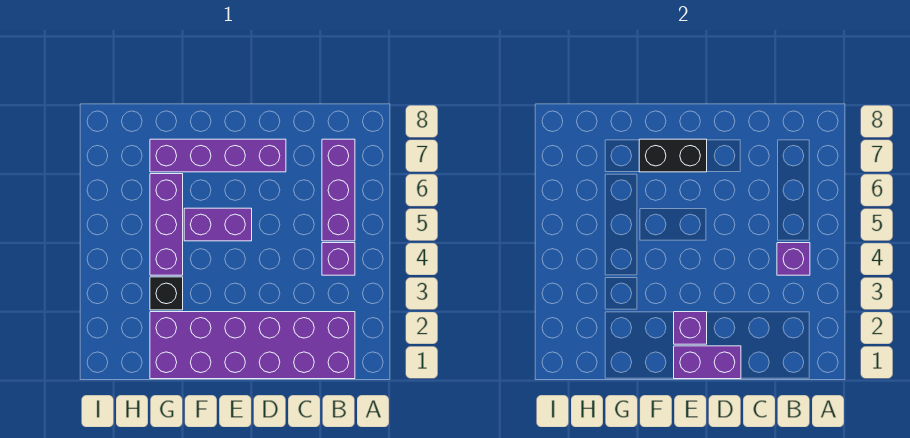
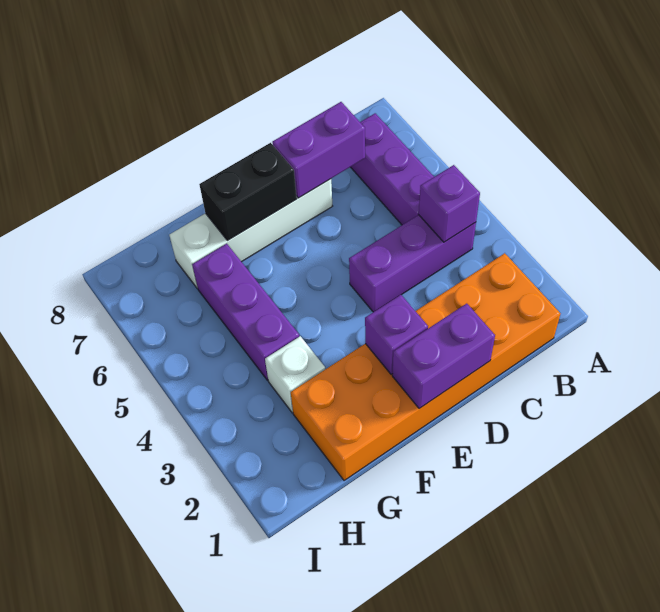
purple brick B1:G2 level 1 -> orange brick B1:G2 level 1
purple brick B4 level 1 -> purple brick B4:D4 level 1
purple brick D7:G7 level 1 -> white brick D7:G7 level 1
purple brick E5:F5 level 1 -> purple brick C7:D7 level 2
black brick G3 level 1 -> white brick G3 level 1

